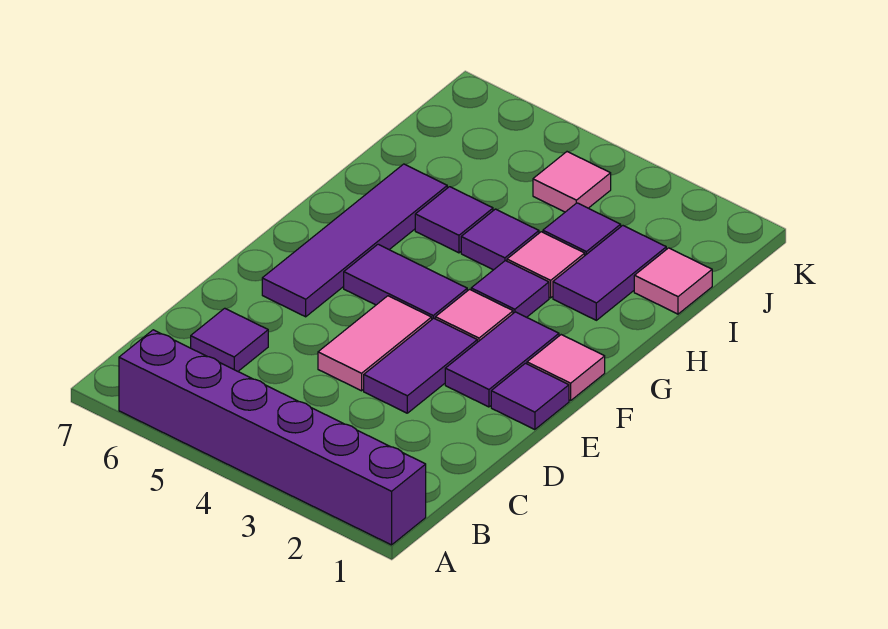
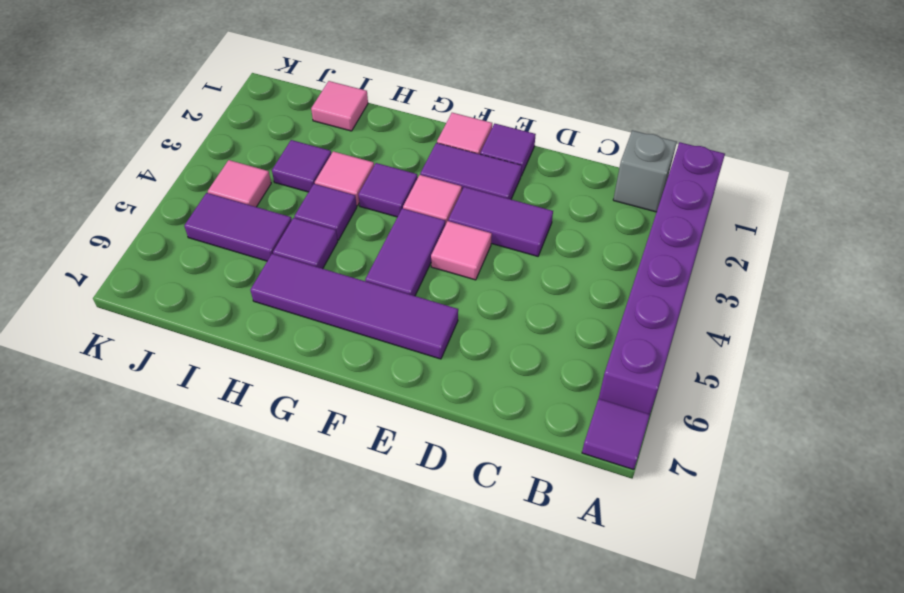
none -> grey brick B1 level 1
purple tile C6 level 1 -> purple tile A7 level 1
pink tile D4:E4 level 1 -> pink tile E4 level 1
purple tile H2:I2 level 1 -> purple tile I5:J5 level 1

